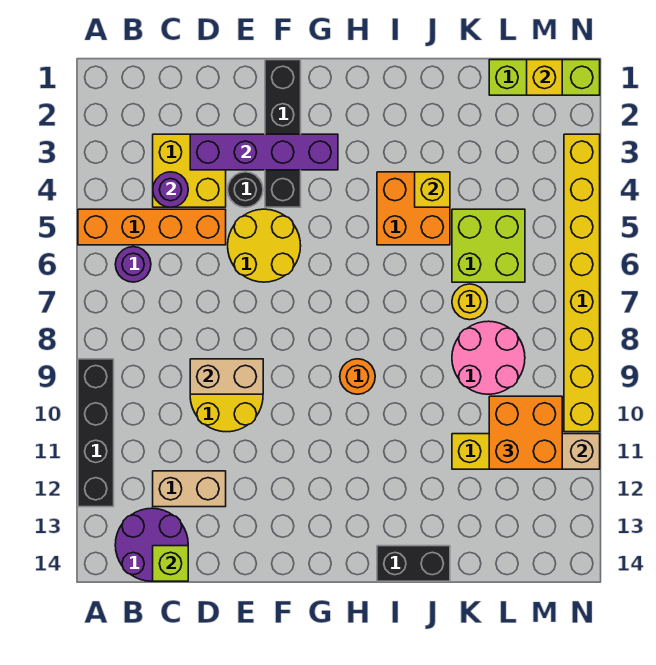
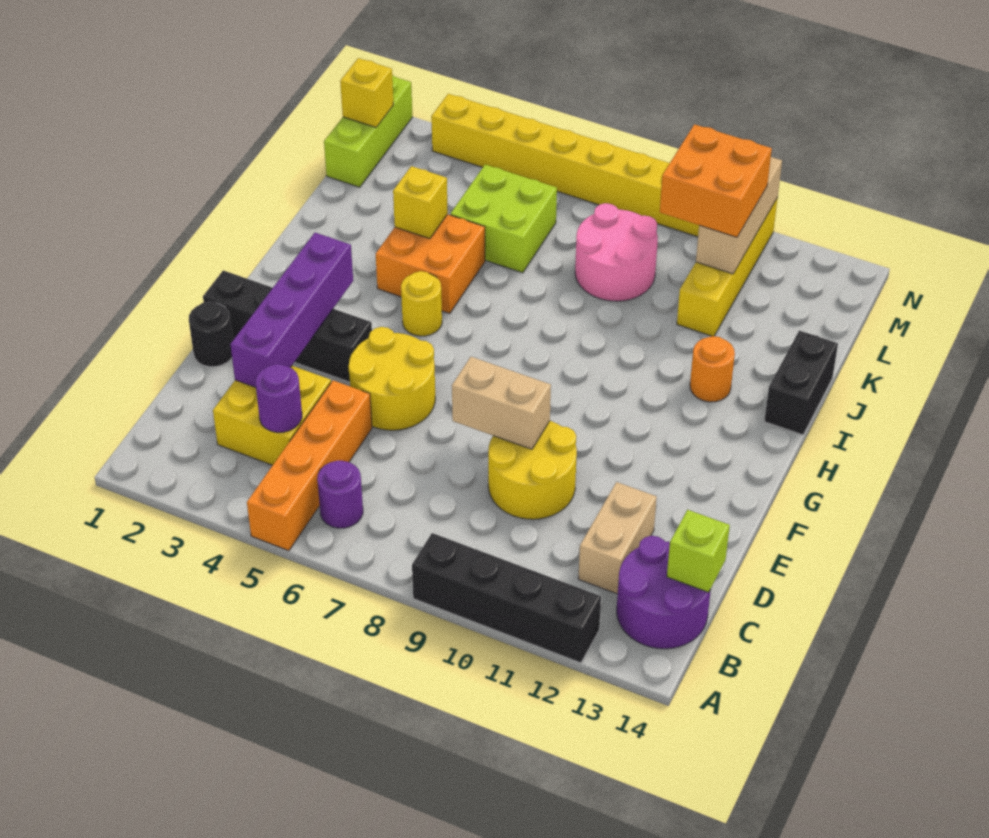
tan brick D9:E9 level 2 -> tan brick E8:E9 level 2
black round brick E4 level 1 -> black round brick E1 level 1
orange round brick H9 level 1 -> orange round brick I12 level 1
yellow round brick K7 level 1 -> yellow round brick H5 level 1

